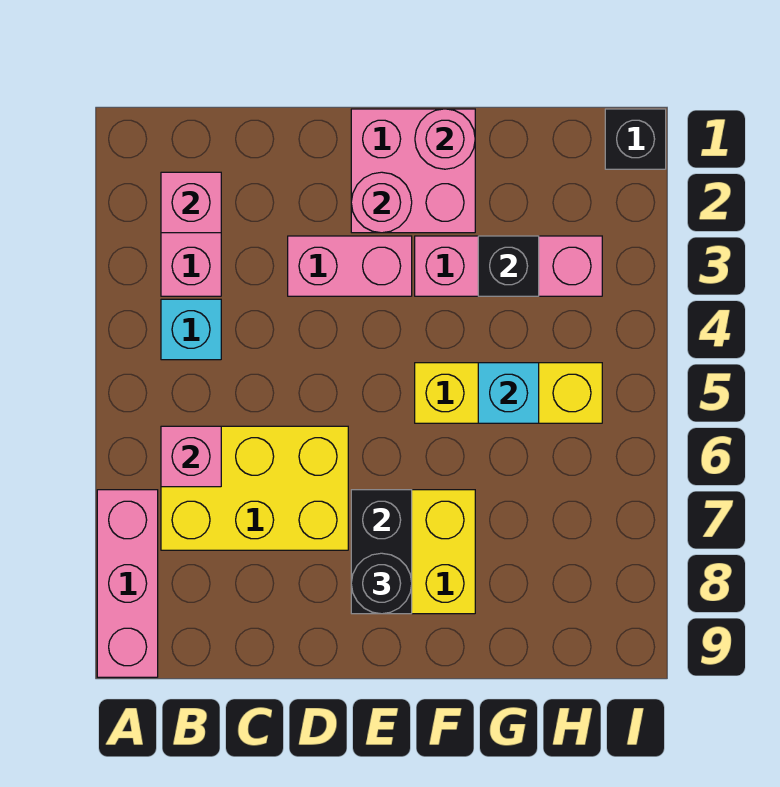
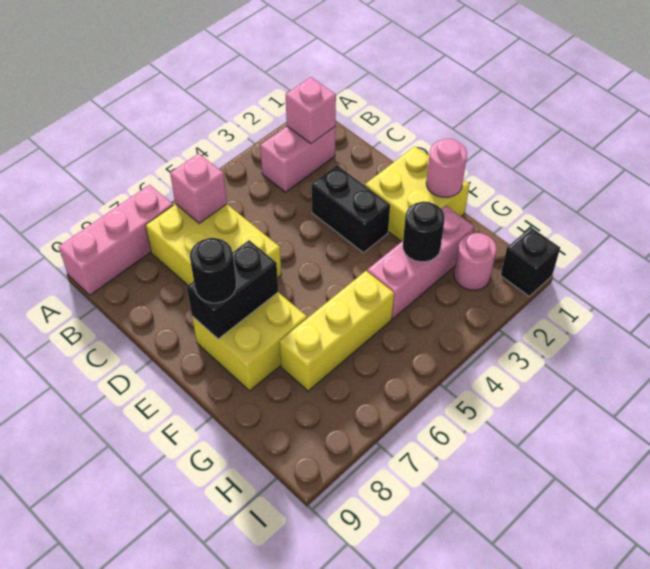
cyan brick B4 level 1 -> none
pink brick D3:E3 level 1 -> black brick D3:E3 level 1
pink brick E1:F2 level 1 -> yellow brick E1:F2 level 1
pink round brick E2 level 2 -> pink round brick H2 level 1
pink brick F3:H3 level 1 -> pink brick G2:G4 level 1
yellow brick F5:H5 level 1 -> yellow brick G5:G7 level 1
black brick G3 level 2 -> black round brick G3 level 2
cyan brick G5 level 2 -> none

